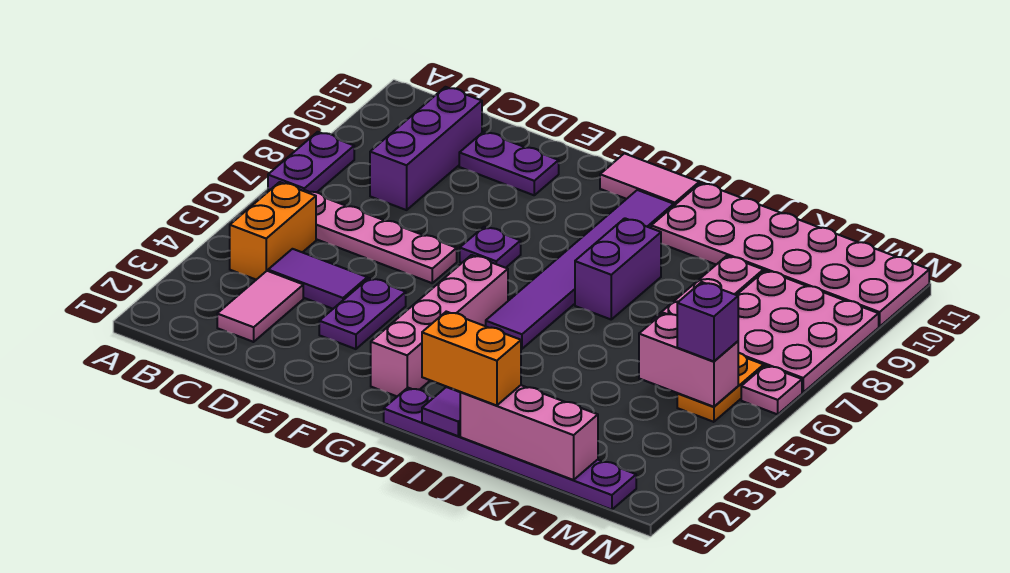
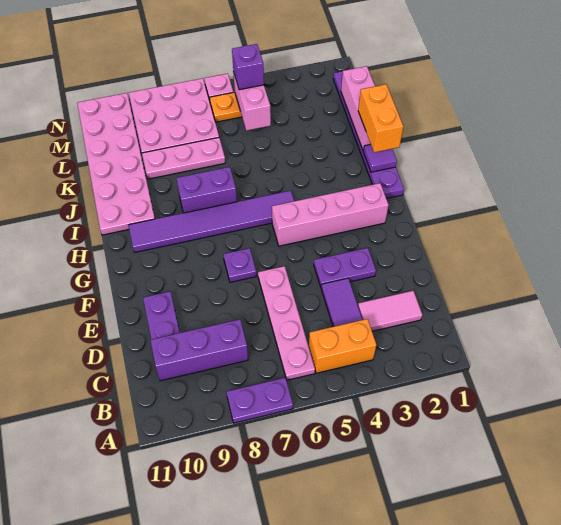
pink tile G11:H11 level 1 -> none

